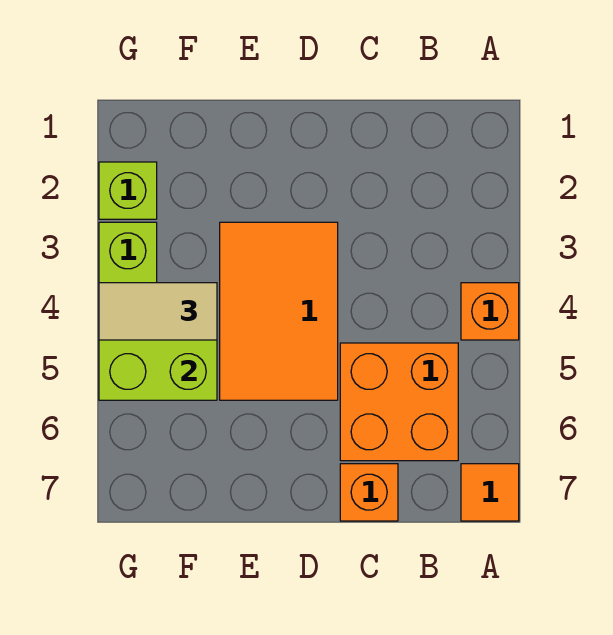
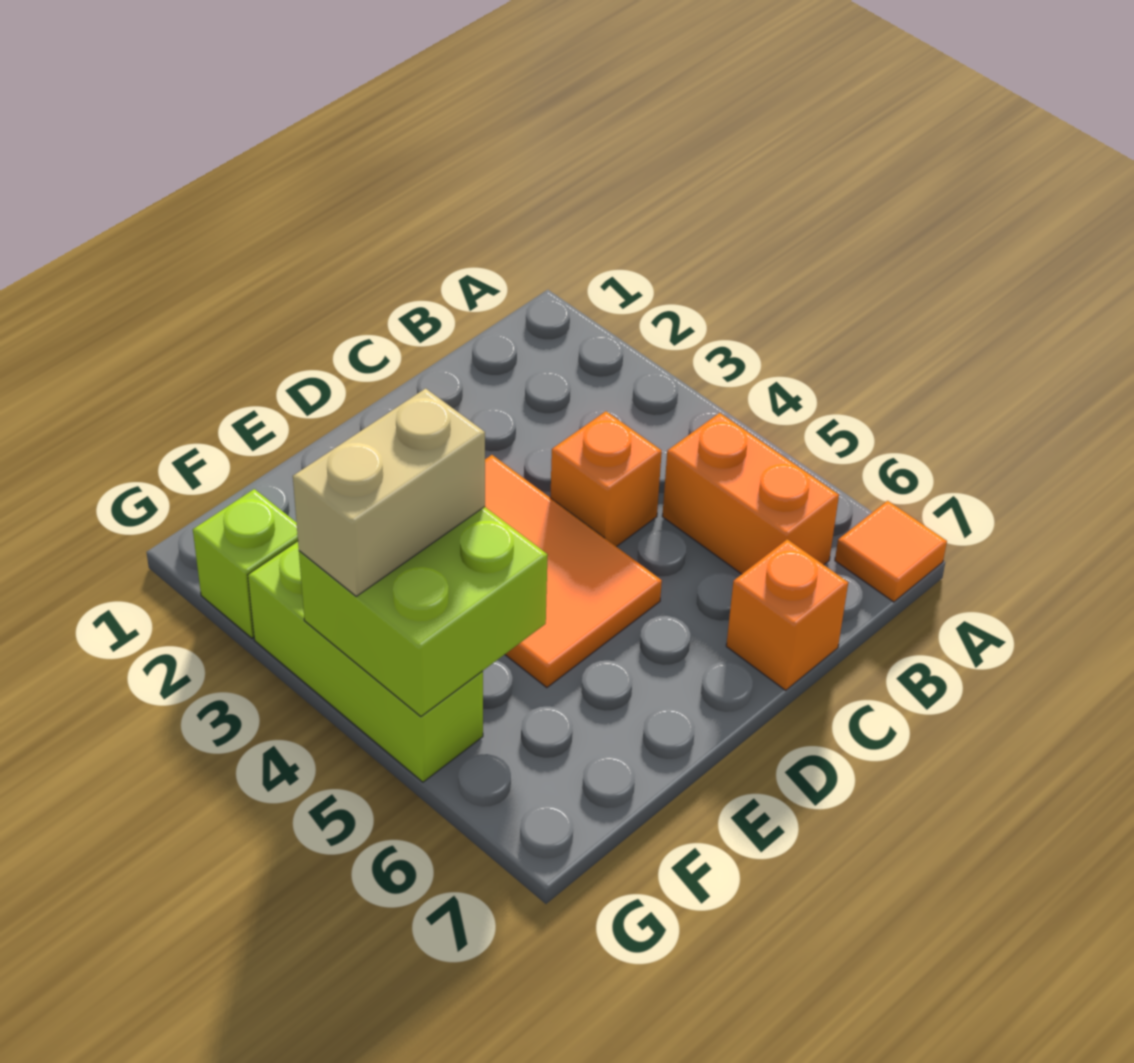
orange brick A4 level 1 -> orange brick C4 level 1
orange brick B5:C6 level 1 -> orange brick B5:B6 level 1
tan tile F4:G4 level 3 -> tan brick F4:G4 level 3

